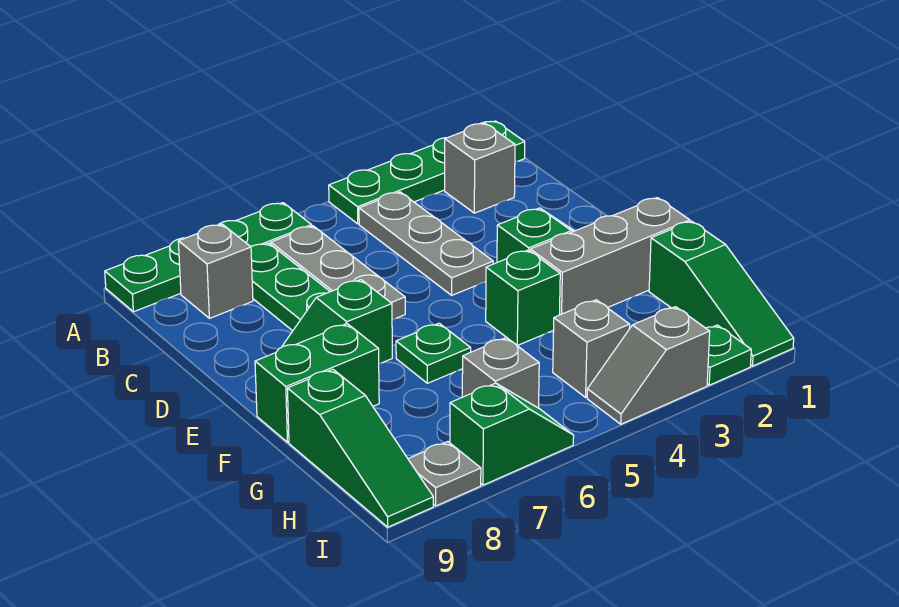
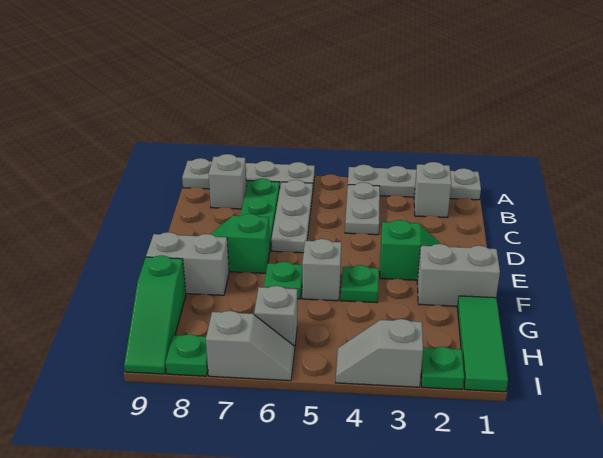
green plate A1:A4 level 1 -> grey plate A1:A4 level 1
green plate A6:A9 level 1 -> grey plate A6:A9 level 1
grey plate B4:D4 level 1 -> grey plate B4:C4 level 1
grey brick F1:F3 level 1 -> grey brick F1:F2 level 1
green brick F4 level 1 -> green plate F4 level 1
green brick F8:F9 level 1 -> grey brick F8:F9 level 1
green slope G1:I1 level 1 top G -> green tile G1:I1 level 1
grey brick H4 level 1 -> grey brick F5 level 1
green slope I6:I7 level 1 top 7 -> grey slope I6:I7 level 1 top 7
grey plate I8 level 1 -> green plate I8 level 1

